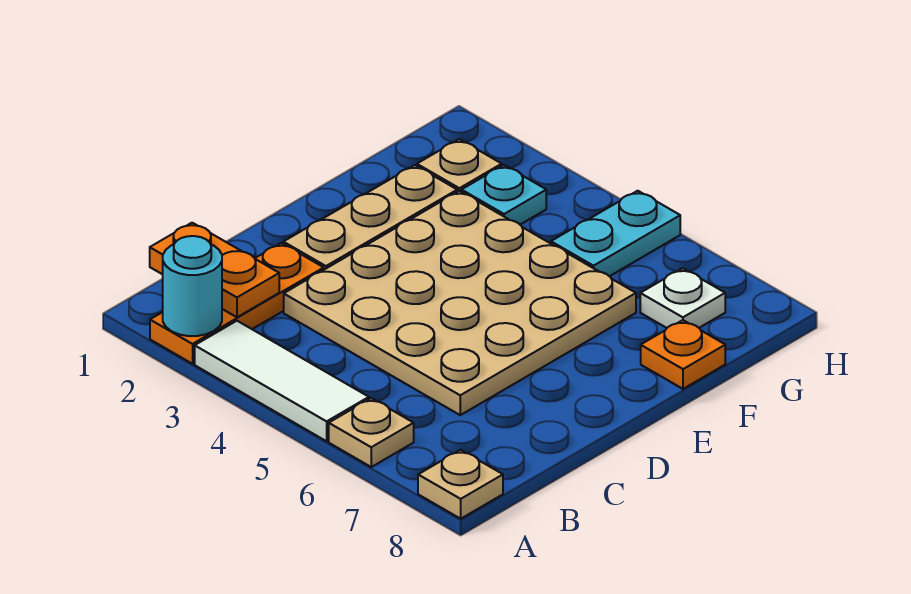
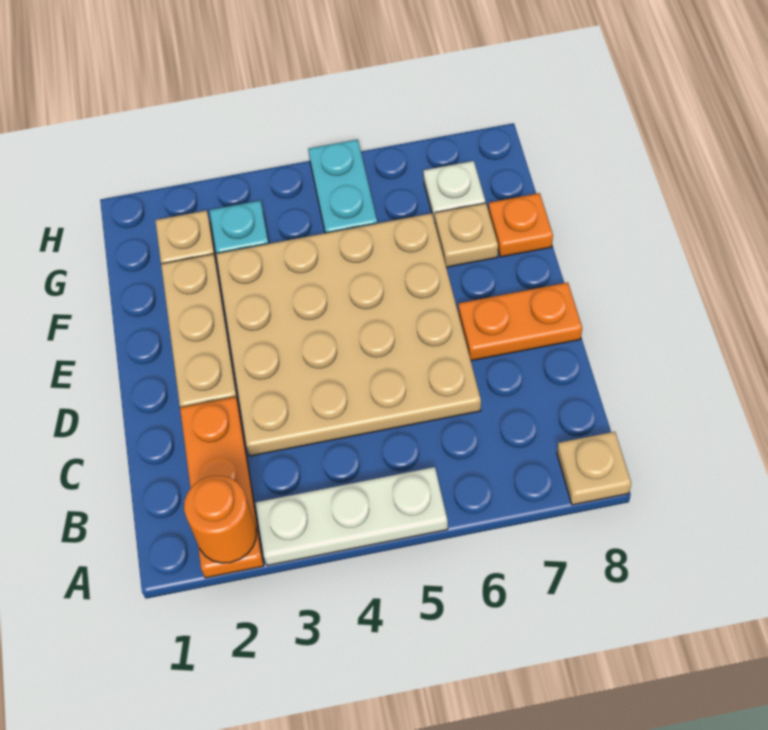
cyan round brick A2 level 2 -> orange round brick A2 level 2
white tile A3:A5 level 1 -> white plate A3:A5 level 1
tan plate A6 level 1 -> tan plate F7 level 1
orange plate B1:B2 level 2 -> orange plate D7:D8 level 1

